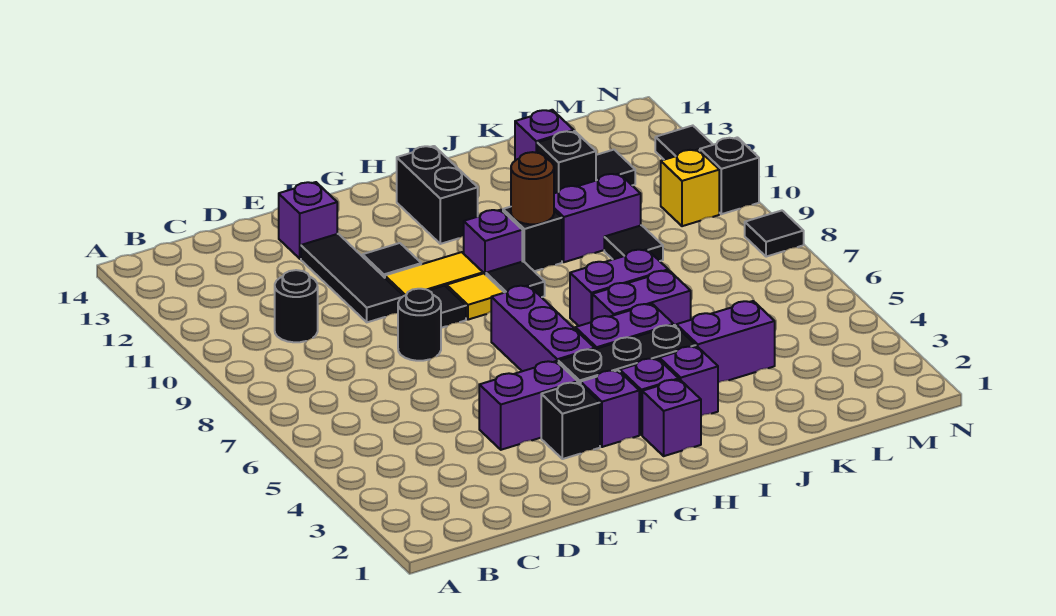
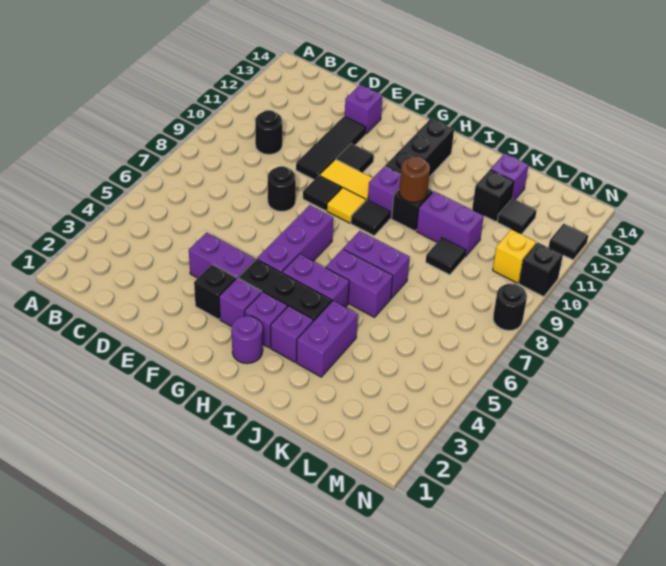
purple brick H2 level 1 -> purple round brick H2 level 1
black brick H12:H13 level 1 -> black brick H11:H13 level 1
purple brick J4:K4 level 1 -> purple brick J3:J4 level 1
black tile N8 level 1 -> black round brick N8 level 1

